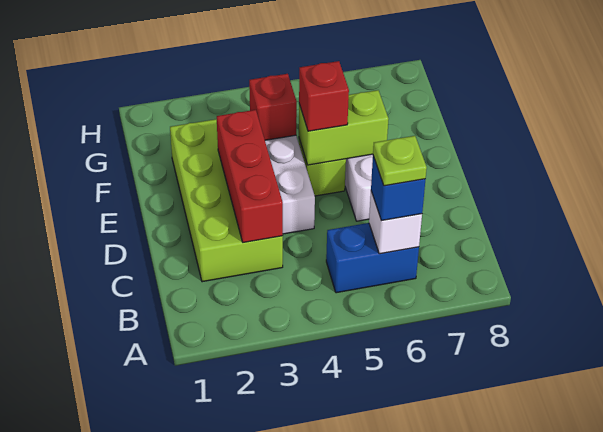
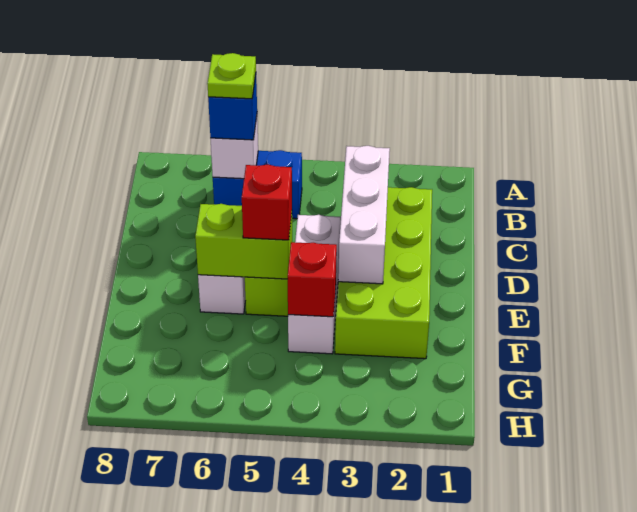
red brick C3:E3 level 2 -> white brick C3:E3 level 2

